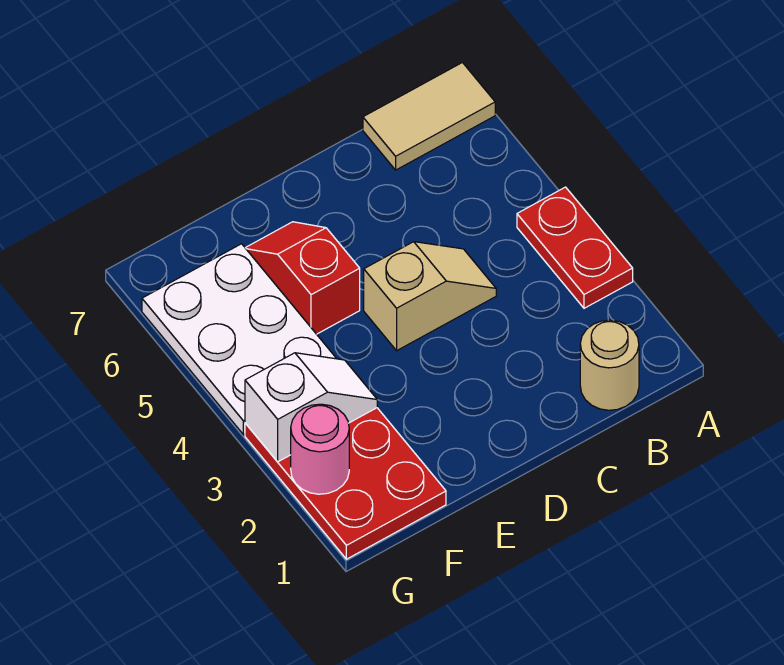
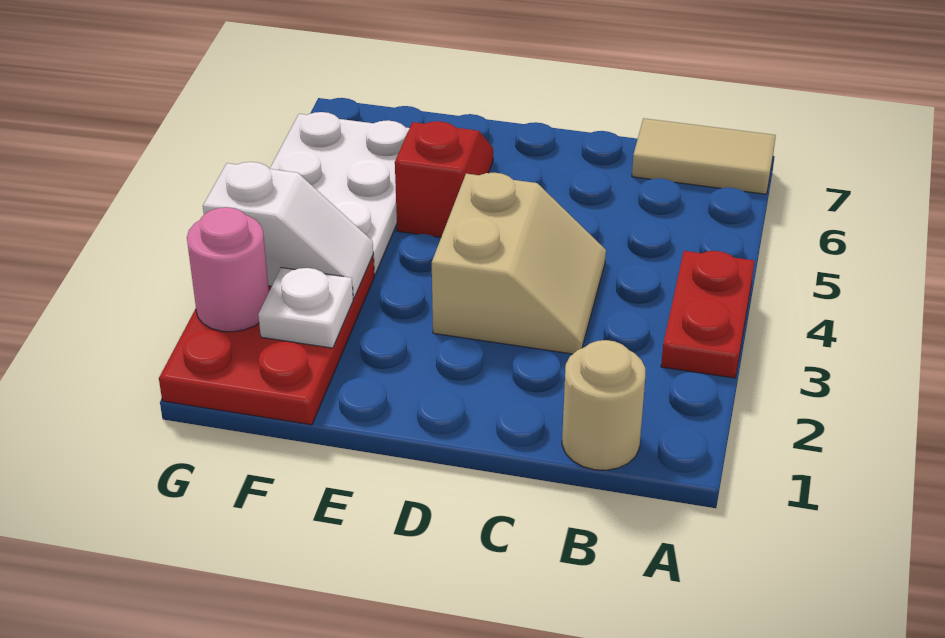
tan slope C4:D4 level 1 top D -> tan slope C3:D4 level 1 top D
none -> white plate F2 level 2

